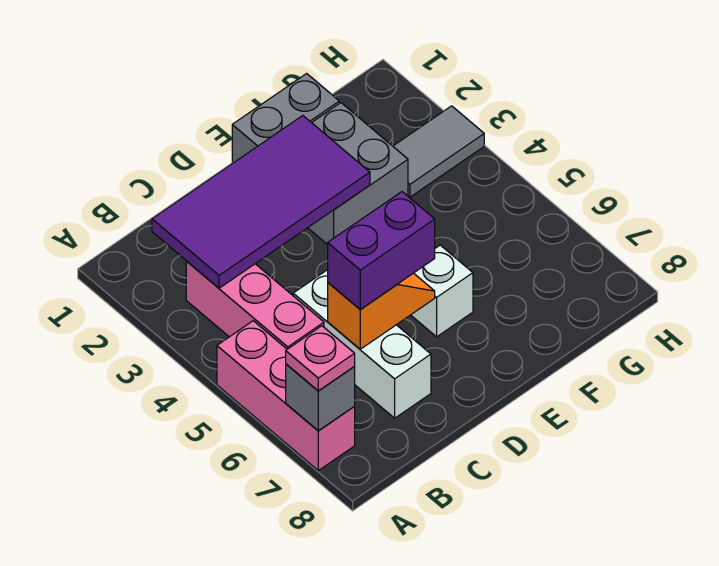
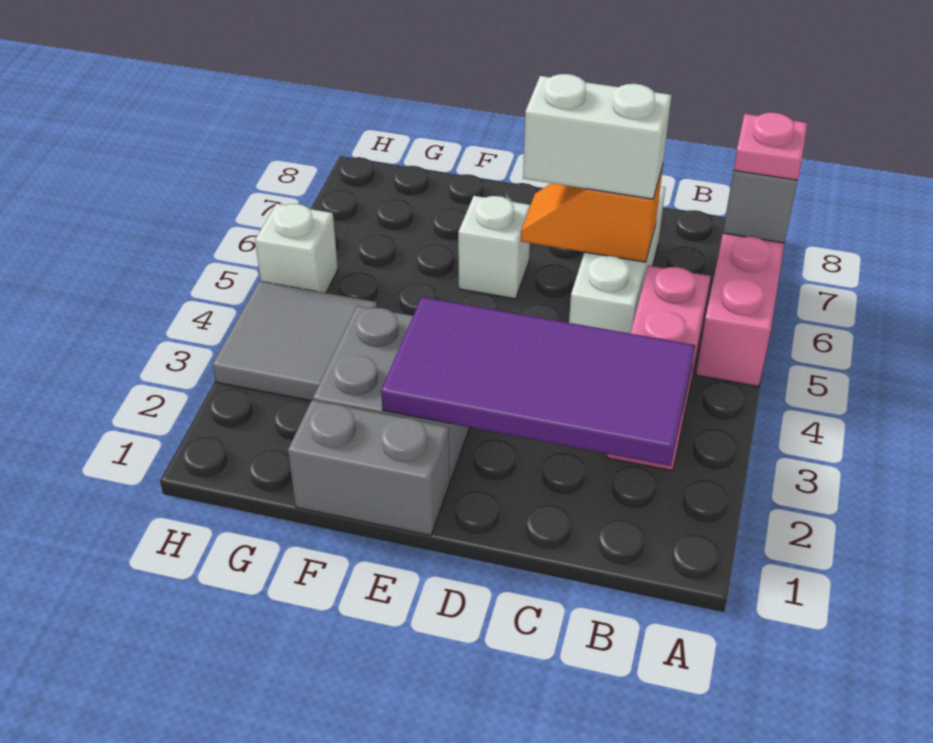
purple brick C6:D6 level 3 -> white brick C6:D6 level 3
grey tile G3:H3 level 1 -> grey tile G3:H4 level 1
none -> white brick H5 level 1

